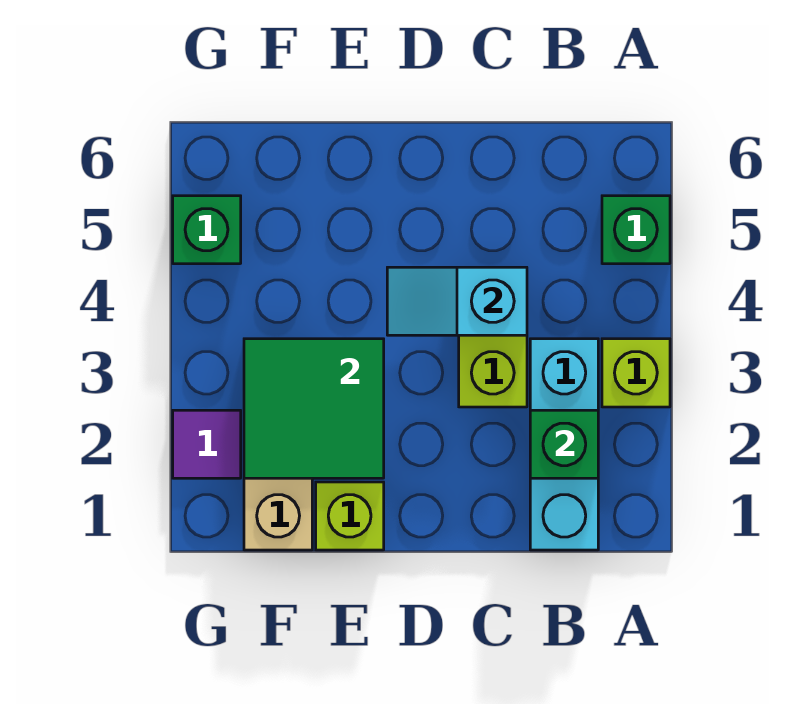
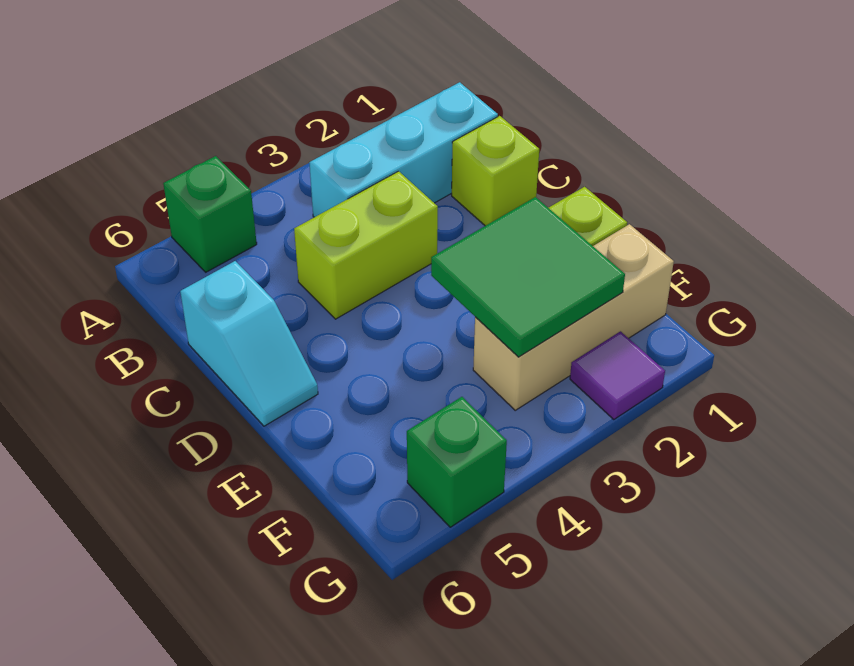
lime brick A3 level 1 -> lime brick C1 level 1
green brick B2 level 2 -> none
cyan slope C4:D4 level 2 top C -> cyan slope C6:D6 level 1 top C

